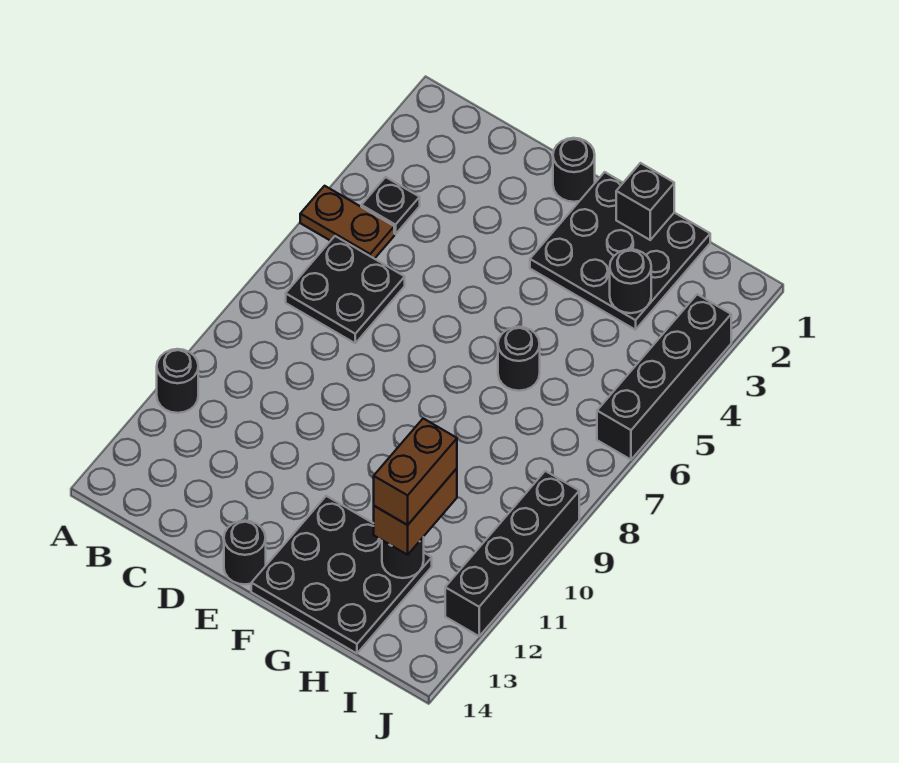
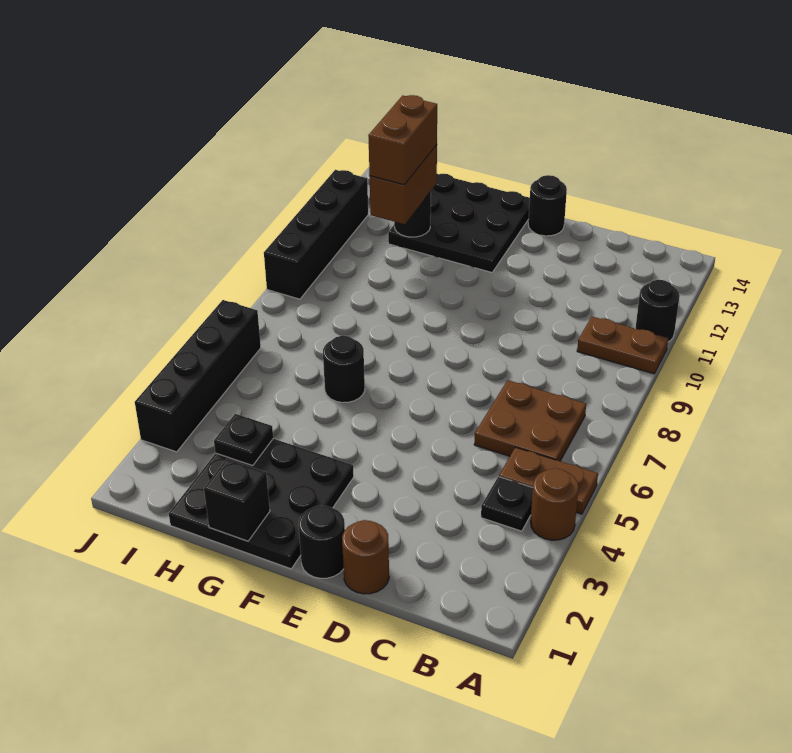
none -> brown round brick A4 level 1
none -> brown plate A10:B10 level 1
black plate B6:C7 level 1 -> brown plate B6:C7 level 1
none -> brown round brick D1 level 1
black round brick H3 level 2 -> black plate H3 level 2

